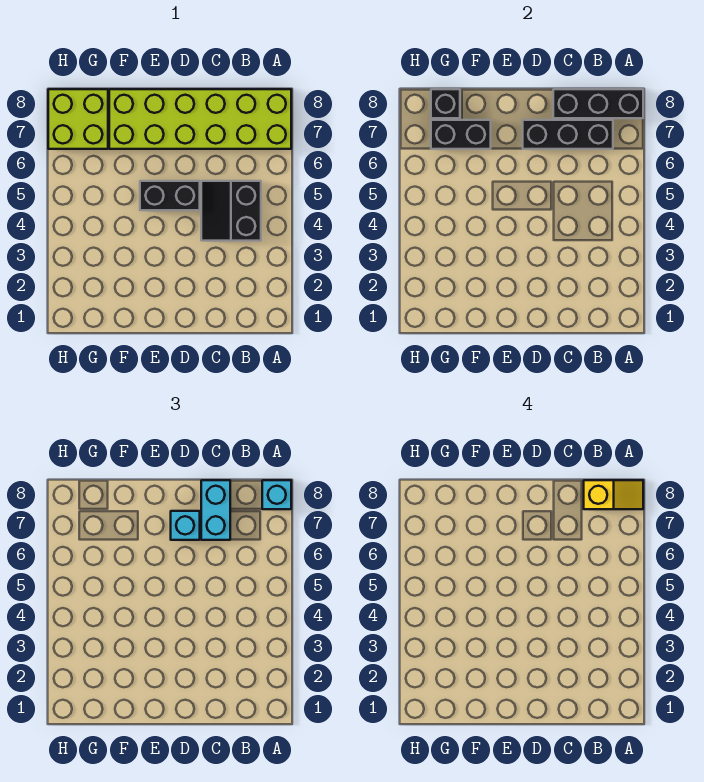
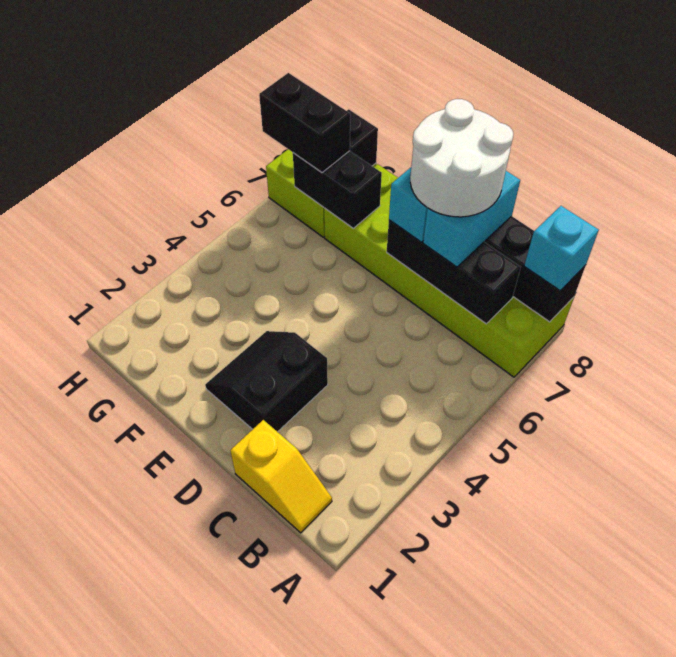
yellow slope A8:B8 level 4 top B -> yellow slope B1:C1 level 1 top C
black slope B4:C5 level 1 top B -> black slope D2:E3 level 1 top D
none -> white round brick C7:D8 level 4
black brick D5:E5 level 1 -> black brick G7:H7 level 3

